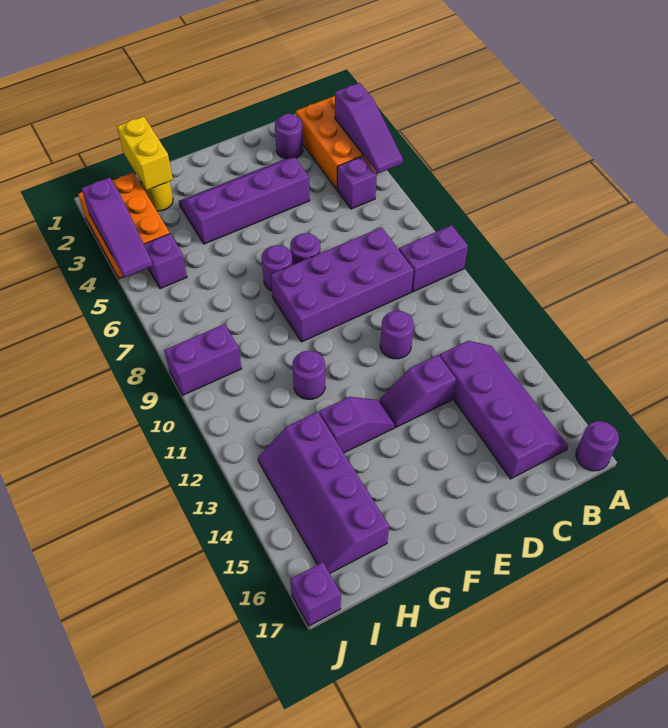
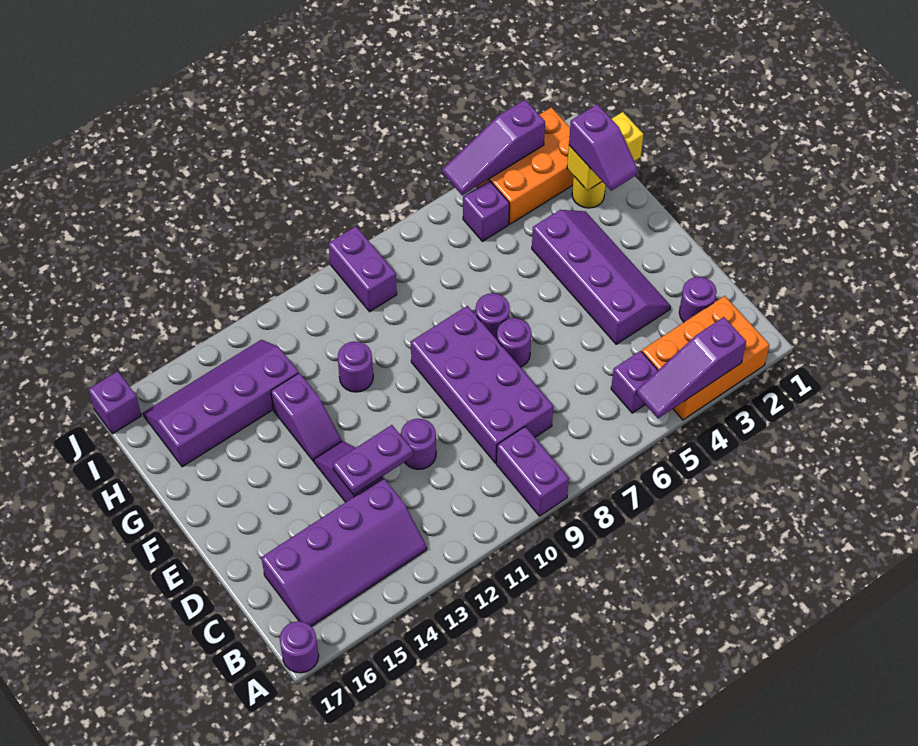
none -> purple plate D12:D13 level 2
none -> purple slope G2:H2 level 3 top H

